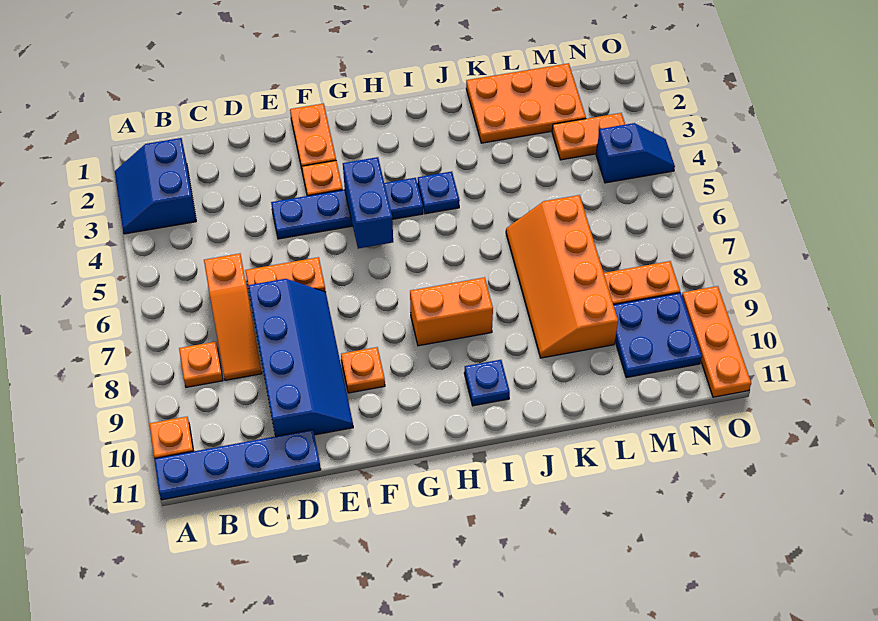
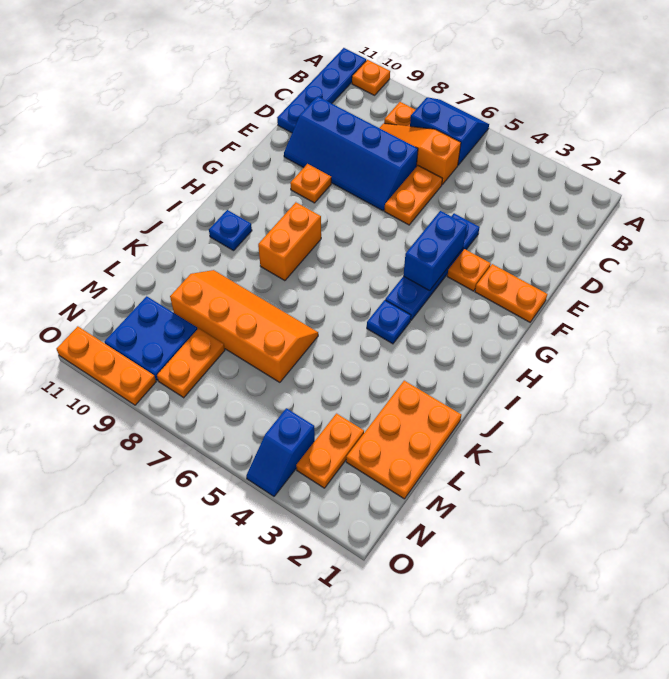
blue slope A2:B3 level 1 top B -> blue slope A6:B7 level 1 top B
blue brick G4:G5 level 2 -> blue brick F4:G4 level 2

